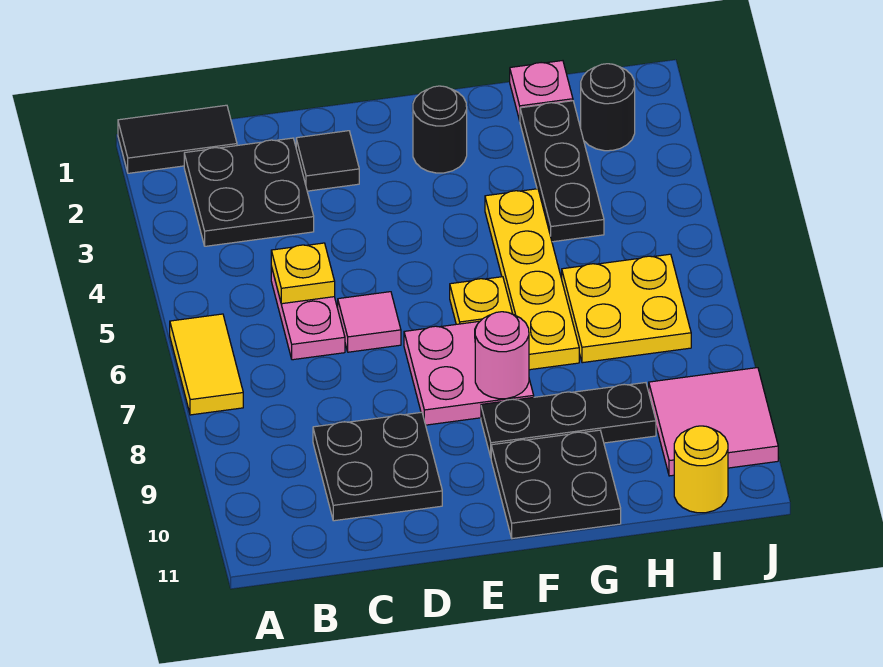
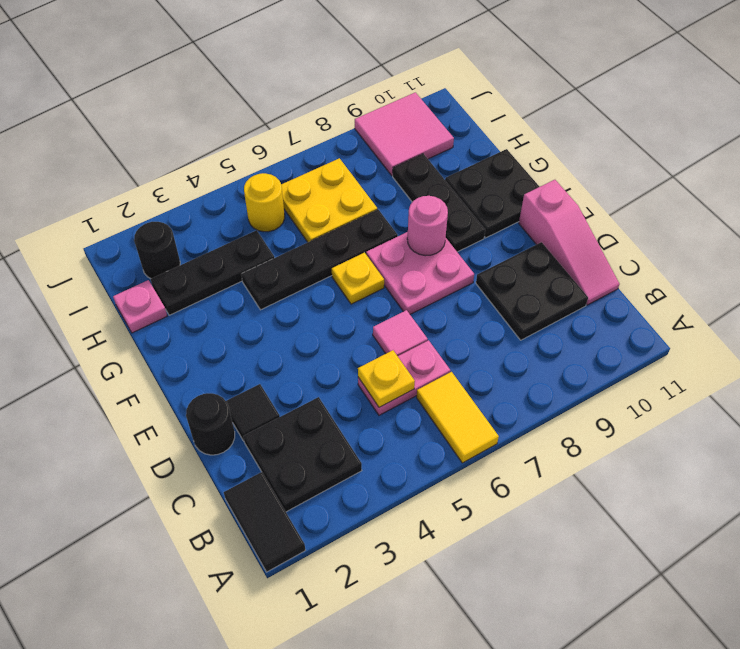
yellow tile A6:A7 level 1 -> yellow tile A6:B6 level 1
none -> pink slope C11:E11 level 1 top E
black round brick F2 level 1 -> black round brick D1 level 1
yellow plate G4:G7 level 1 -> black plate G4:G7 level 1
yellow round brick I11 level 1 -> yellow round brick I5 level 1

